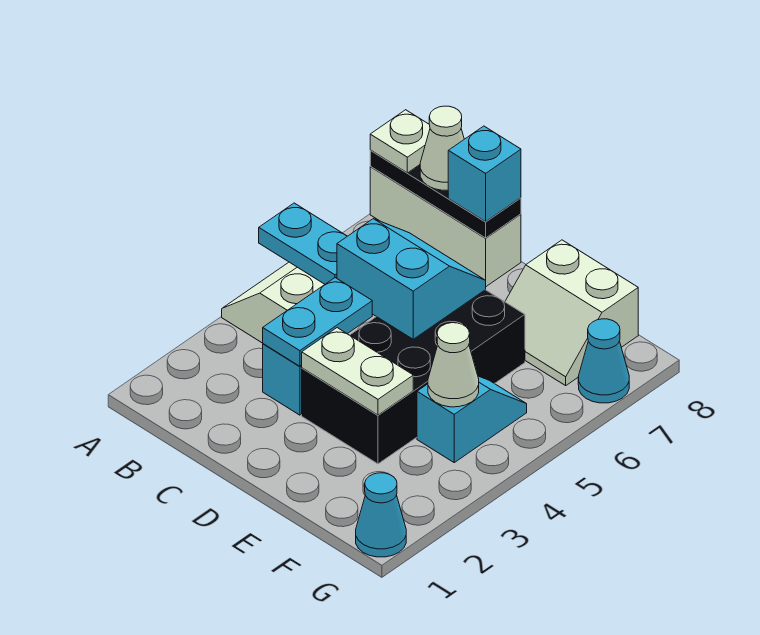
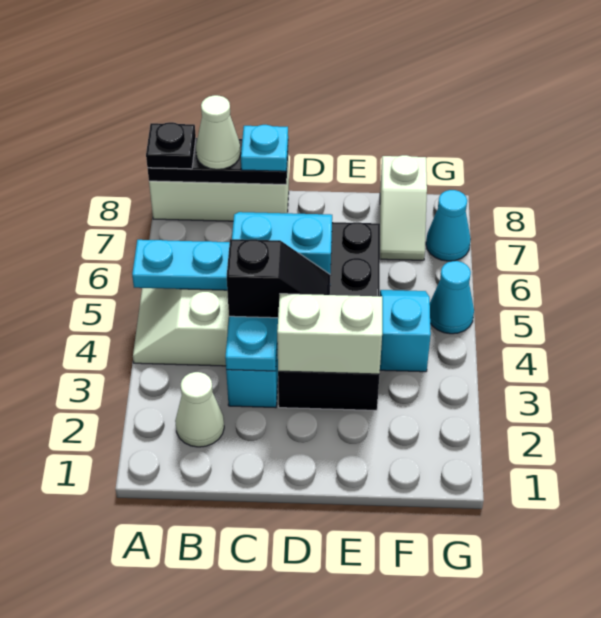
white plate A8 level 3 -> black plate A8 level 3
none -> black slope C4:D4 level 3 top C
cyan brick C8 level 3 -> cyan plate C8 level 3
white plate D3:E3 level 2 -> white brick D3:E3 level 2
white slope E7:F8 level 1 top 8 -> white slope F7:F8 level 1 top 8
white cone F4 level 2 -> white cone B2 level 1
cyan cone G1 level 1 -> cyan cone G5 level 1

